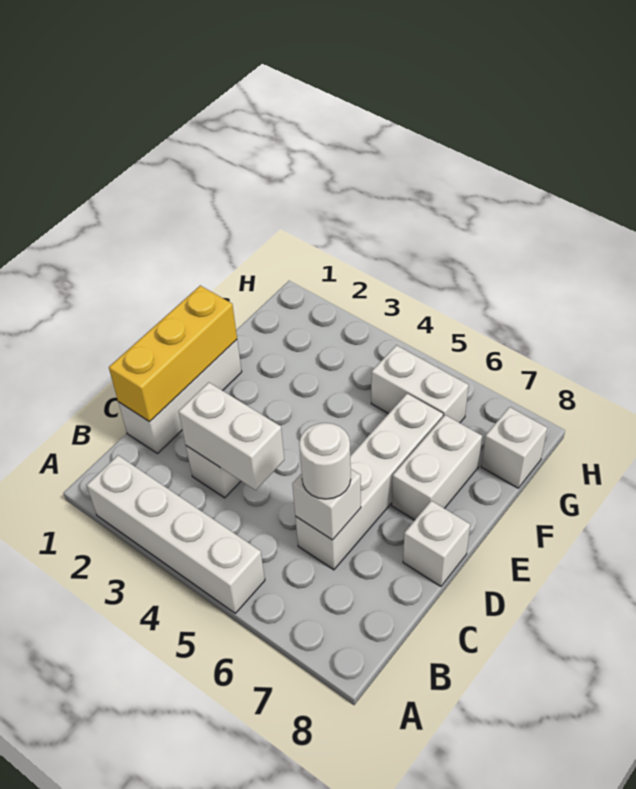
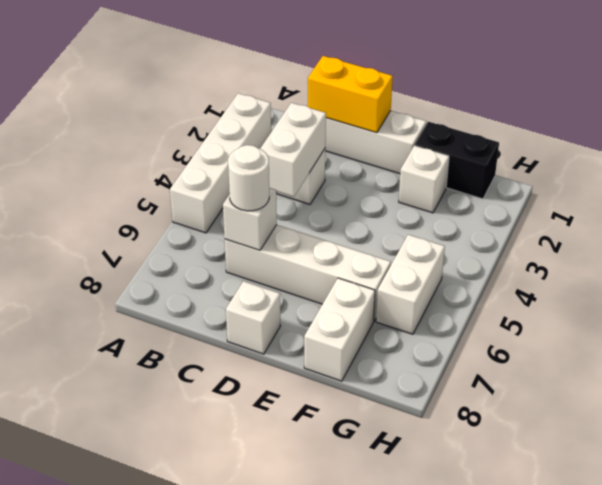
yellow brick C1:E1 level 2 -> yellow brick C1:D1 level 2
white brick E7:F7 level 1 -> white brick F7:F8 level 1
none -> black brick F1:G1 level 1
white brick G8 level 1 -> white brick F2 level 1

